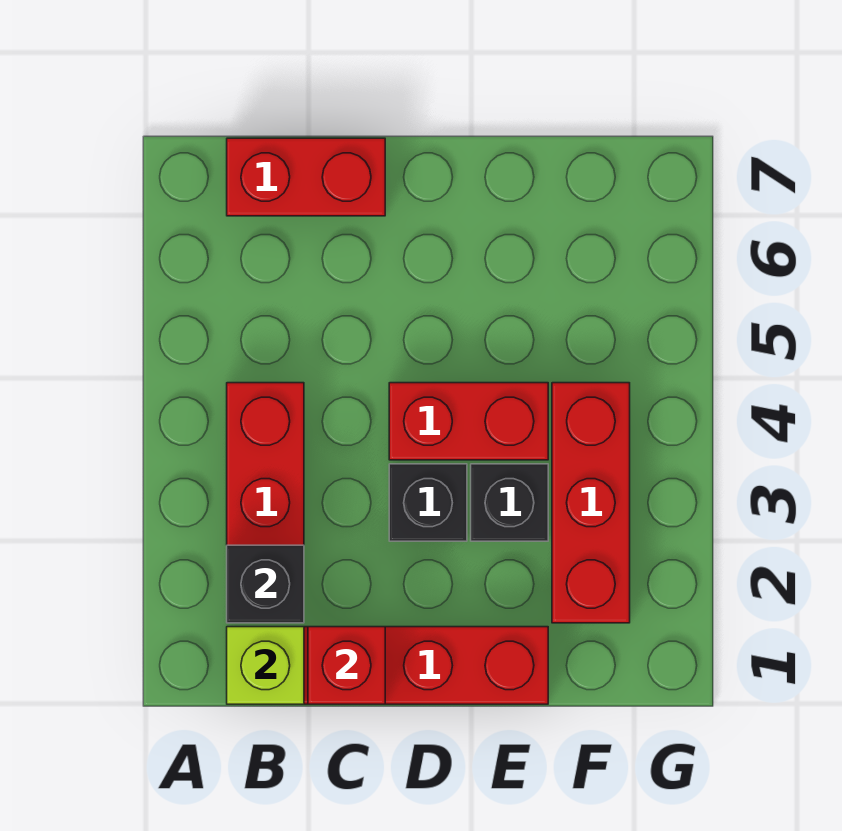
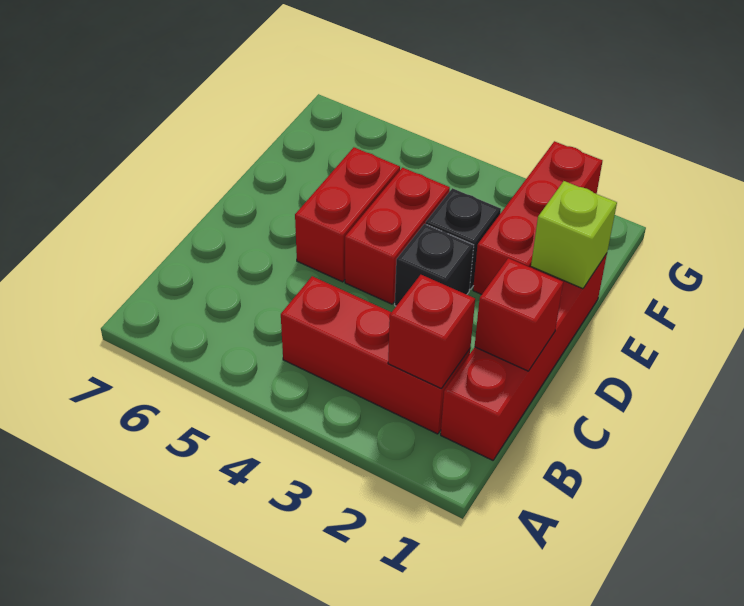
lime brick B1 level 2 -> lime brick E1 level 2
black brick B2 level 2 -> red brick B2 level 2
red brick B7:C7 level 1 -> red brick D5:E5 level 1
red brick F2:F4 level 1 -> red brick E2:G2 level 1

